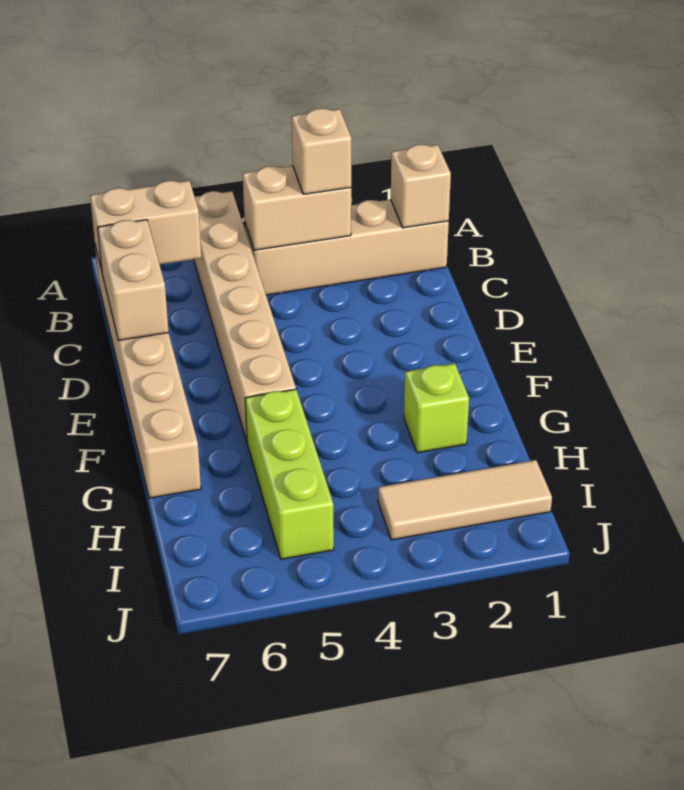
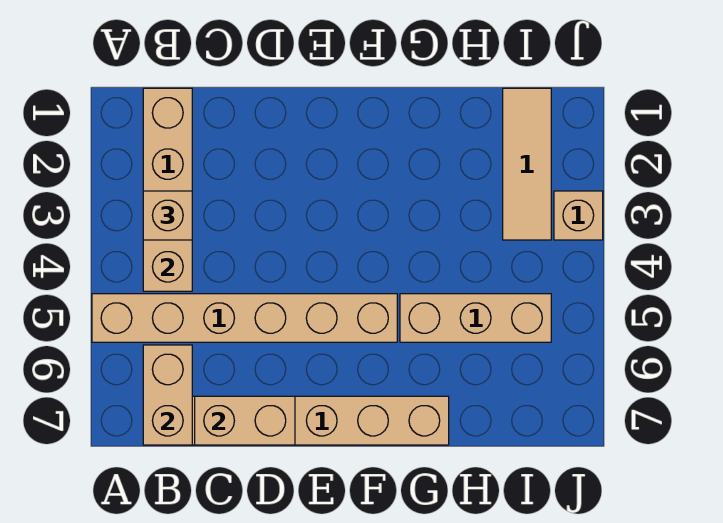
tan brick B1 level 2 -> tan brick J3 level 1
lime brick G2 level 1 -> none
lime brick G5:I5 level 1 -> tan brick G5:I5 level 1

